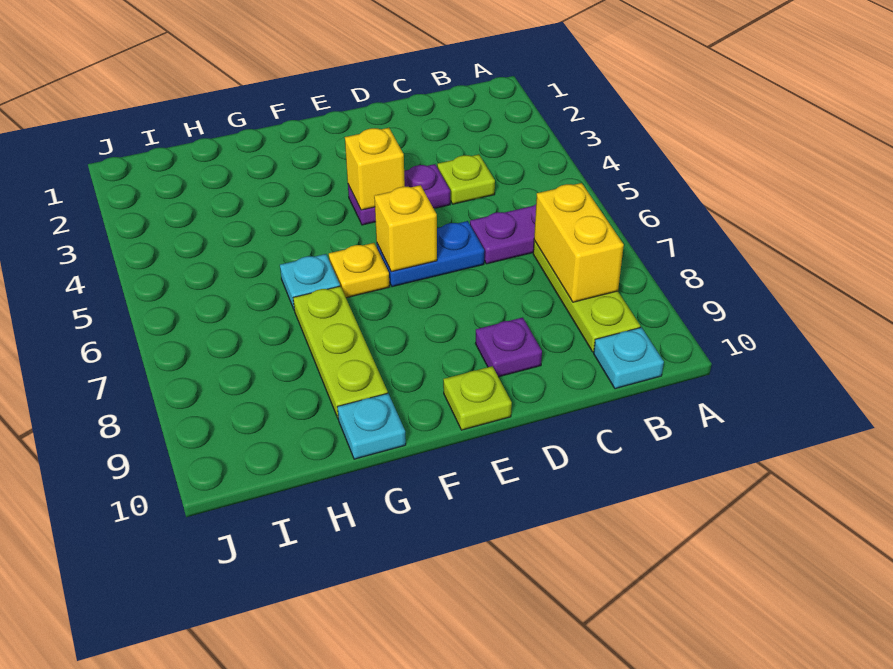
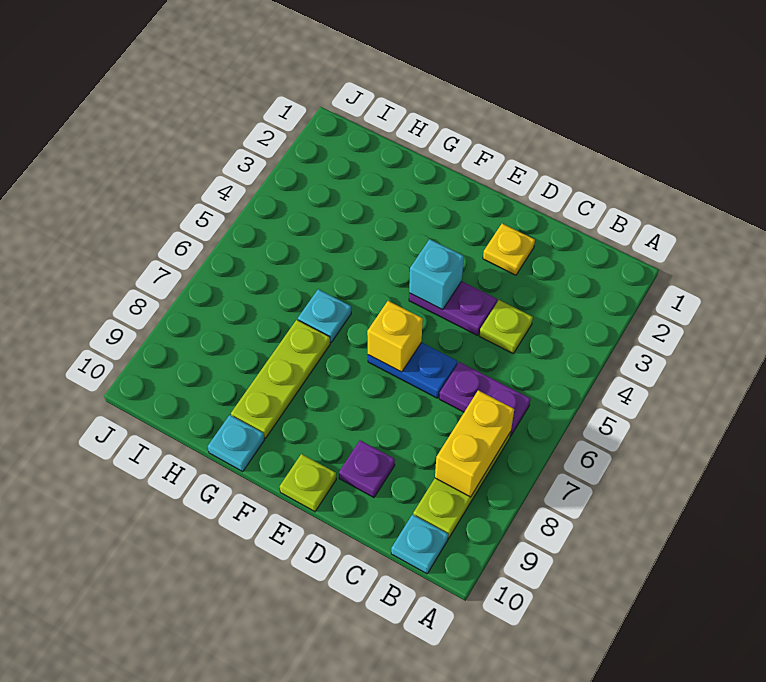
yellow brick E4 level 2 -> cyan brick E4 level 2
yellow plate F6 level 1 -> yellow plate D2 level 1

